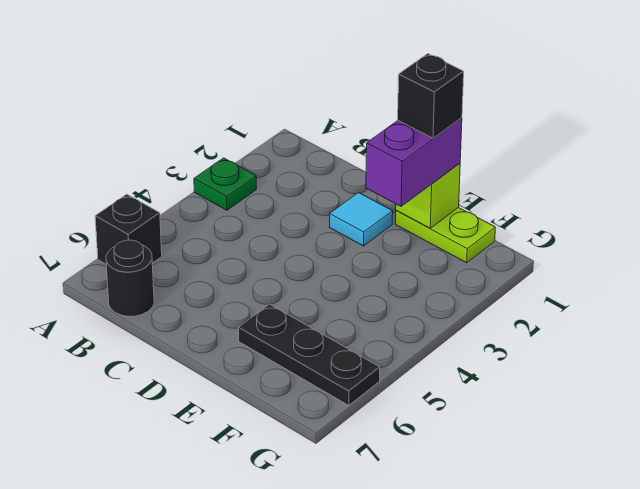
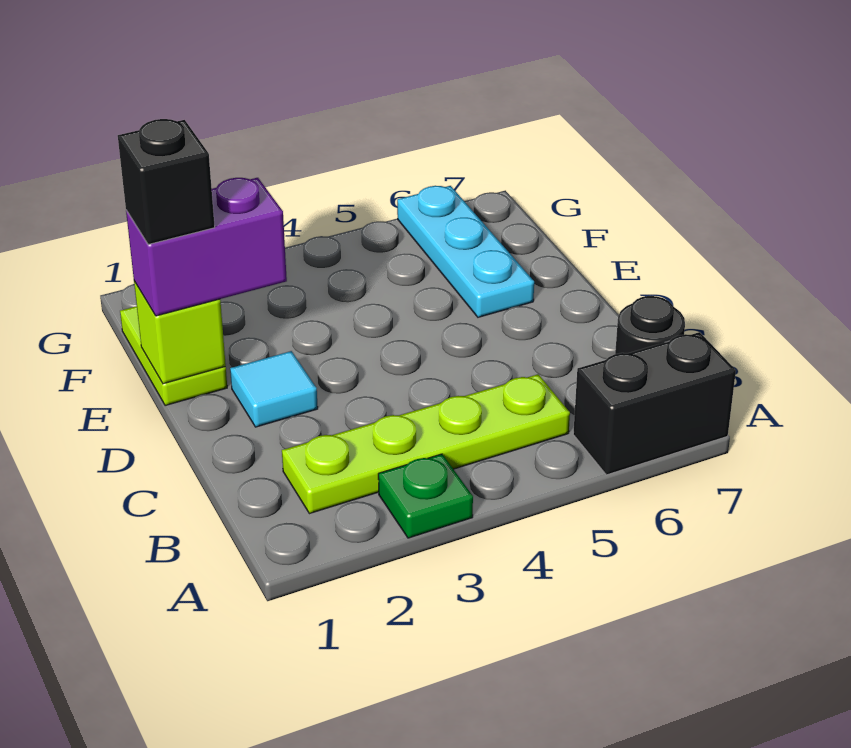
black brick A6 level 1 -> black brick A6:A7 level 1
none -> lime plate B2:B5 level 1
black plate E6:G6 level 1 -> cyan plate E6:G6 level 1

